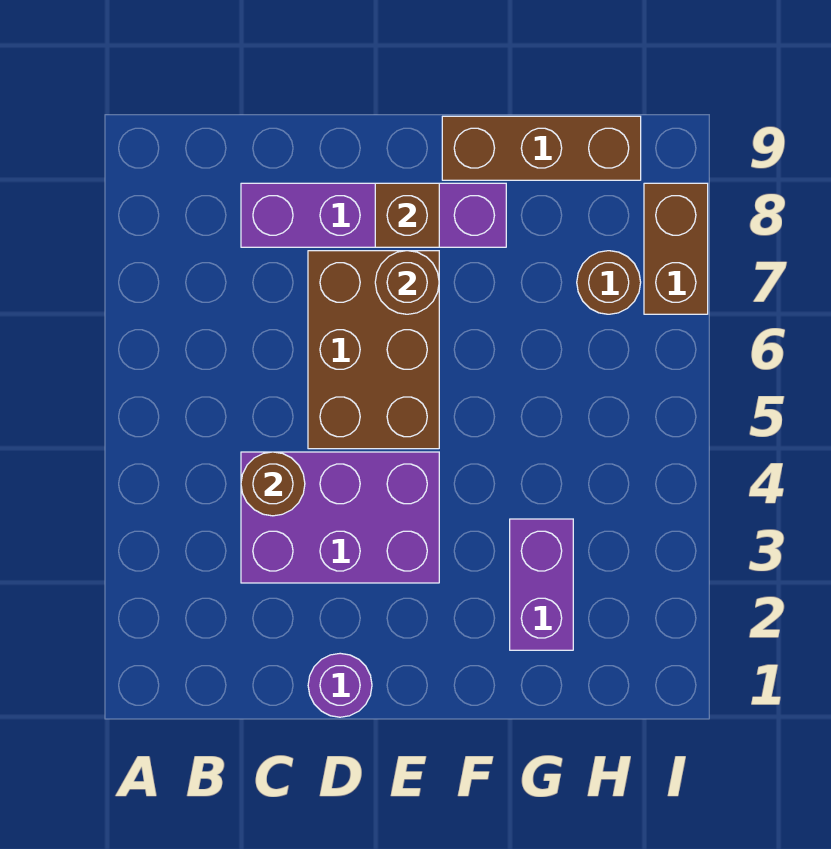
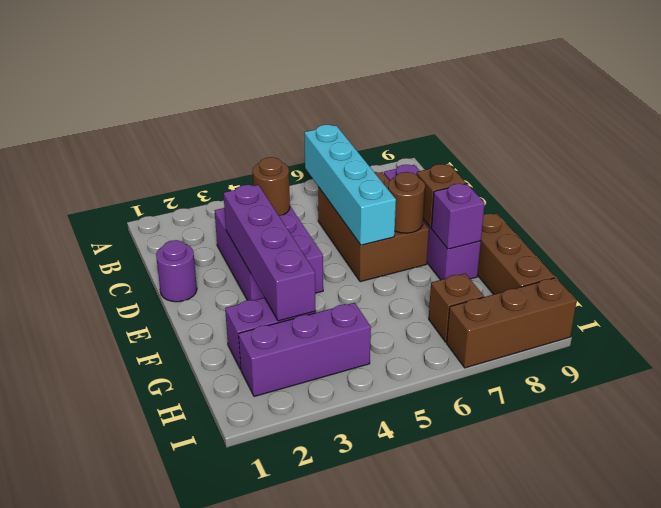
none -> cyan brick B6:E6 level 2
none -> purple brick D3:G3 level 2
brown brick D5:E7 level 1 -> brown brick C6:E7 level 1
none -> purple brick F8 level 2
none -> purple brick H2:H4 level 1
brown round brick H7 level 1 -> brown brick H7 level 1
brown brick I7:I8 level 1 -> brown brick I7:I9 level 1

